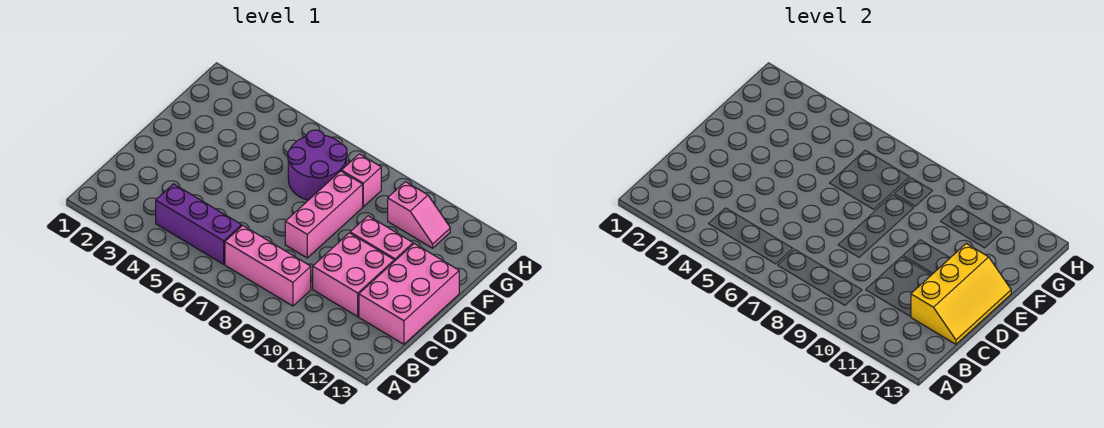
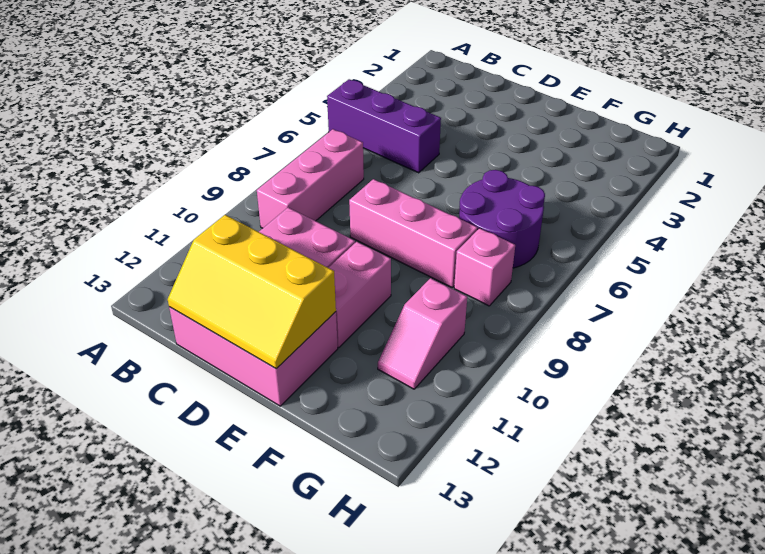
purple brick B4:B6 level 1 -> purple brick A5:C5 level 1

